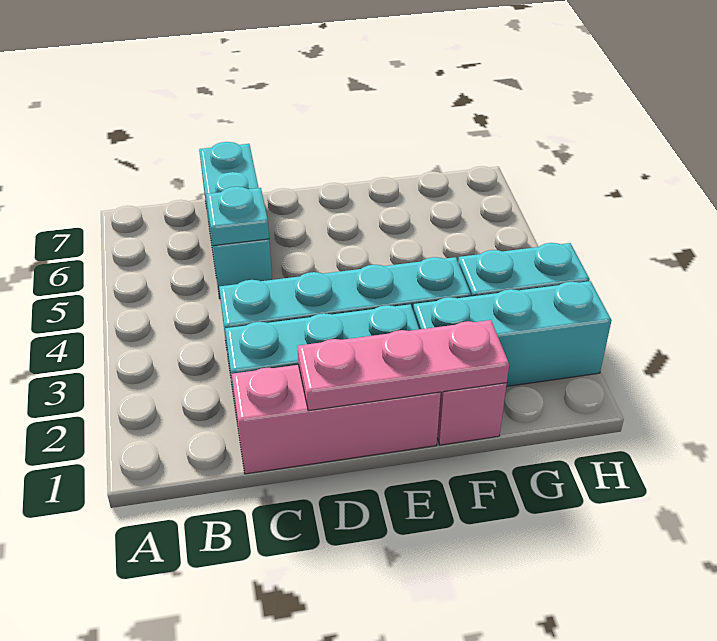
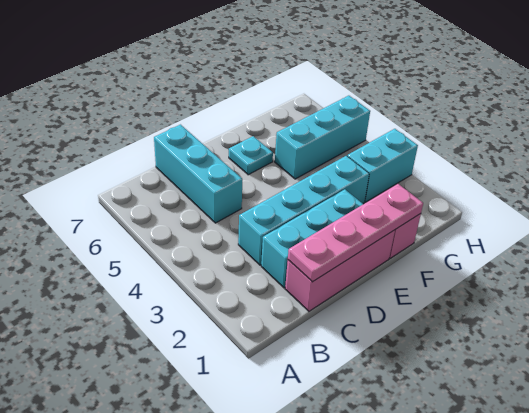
cyan plate C5 level 2 -> cyan plate E6 level 1
pink plate D1:F1 level 2 -> pink plate C1:F1 level 2
cyan brick F2:H2 level 1 -> cyan brick F5:H5 level 1

